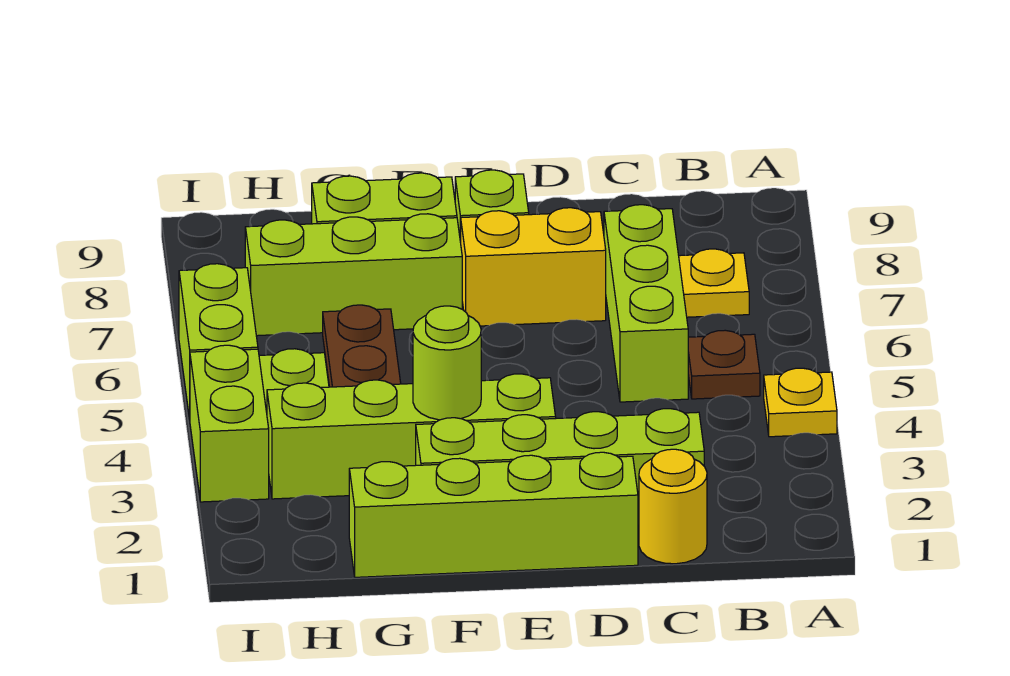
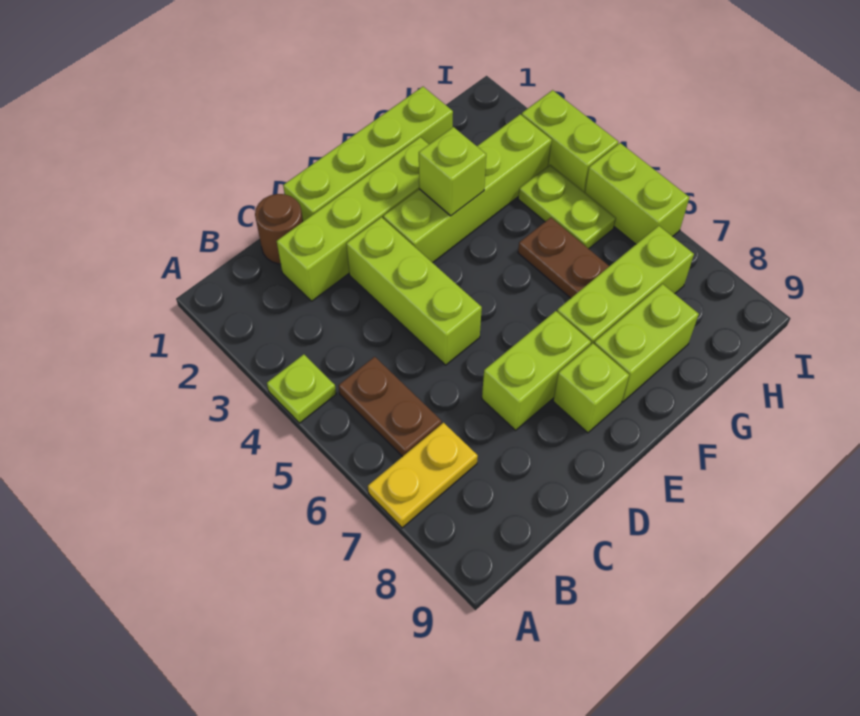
yellow plate A4 level 1 -> lime plate A4 level 1
brown plate B5 level 1 -> brown plate B5:B6 level 1
yellow plate B7 level 1 -> yellow plate A7:B7 level 1
yellow round brick C1 level 1 -> brown round brick C1 level 1
lime brick C5:C7 level 1 -> lime brick D3:D5 level 1
yellow brick D7:E7 level 1 -> lime brick D7:E7 level 1
lime round brick F3 level 2 -> lime brick F3 level 2

